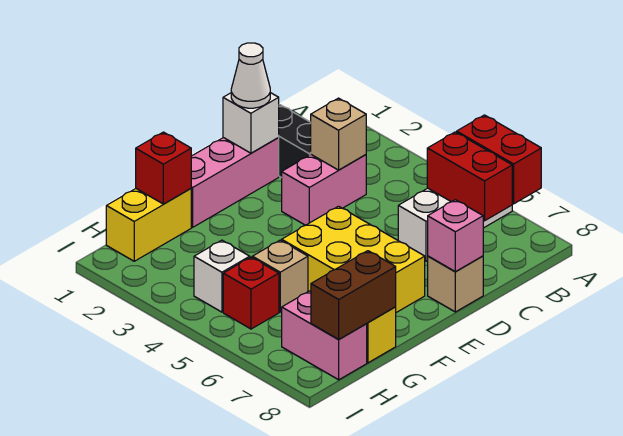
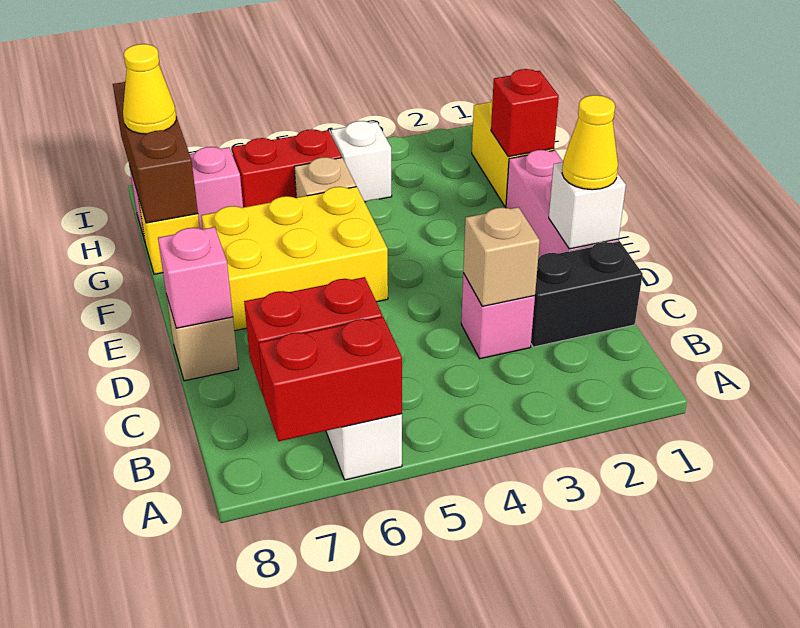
pink brick C3:D3 level 1 -> pink brick C3 level 1
white cone D1 level 3 -> yellow cone D1 level 3
brown brick G8:H8 level 2 -> brown brick G8:I8 level 2
red brick H5 level 1 -> red brick H5:H6 level 1
none -> yellow cone H8 level 3

